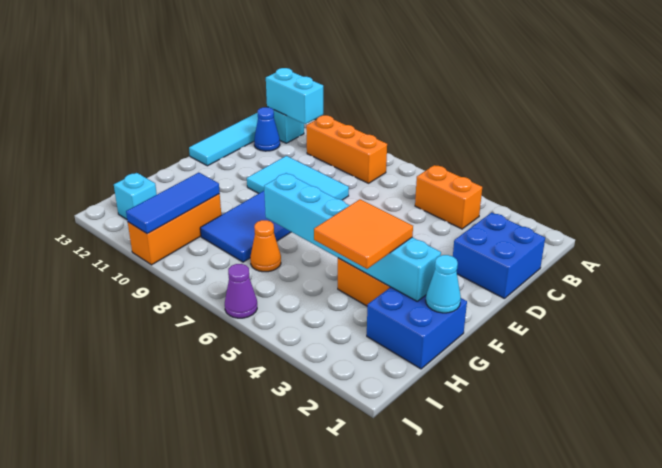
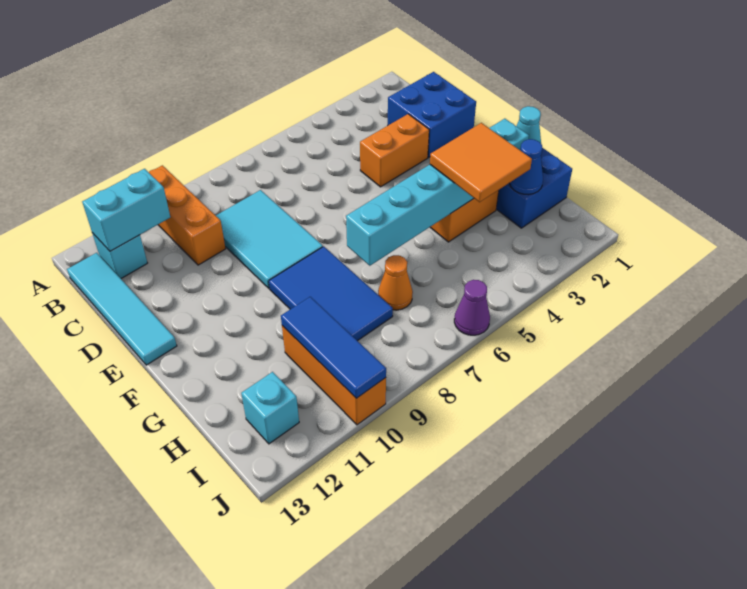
orange brick B4:B5 level 1 -> orange brick D3:D4 level 1
orange brick B8:B10 level 1 -> orange brick A10:C10 level 1
blue cone C12 level 1 -> blue cone H2 level 2
cyan tile D8:E10 level 1 -> cyan tile C8:E9 level 1

